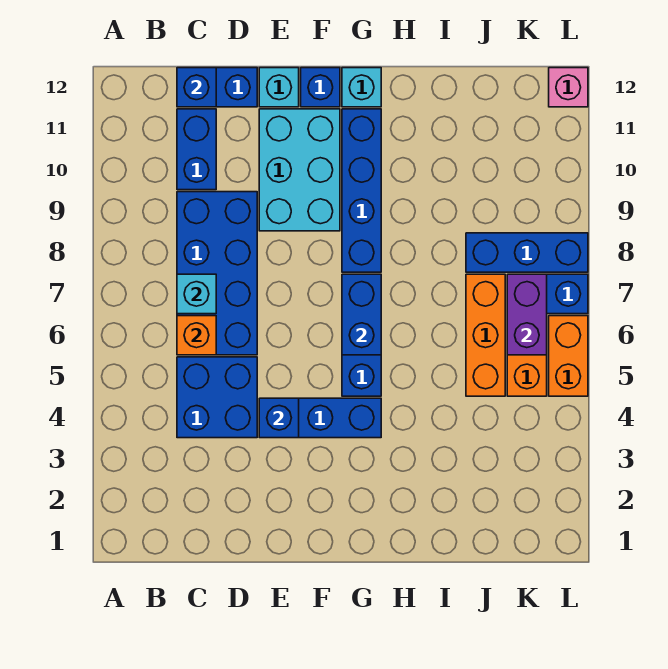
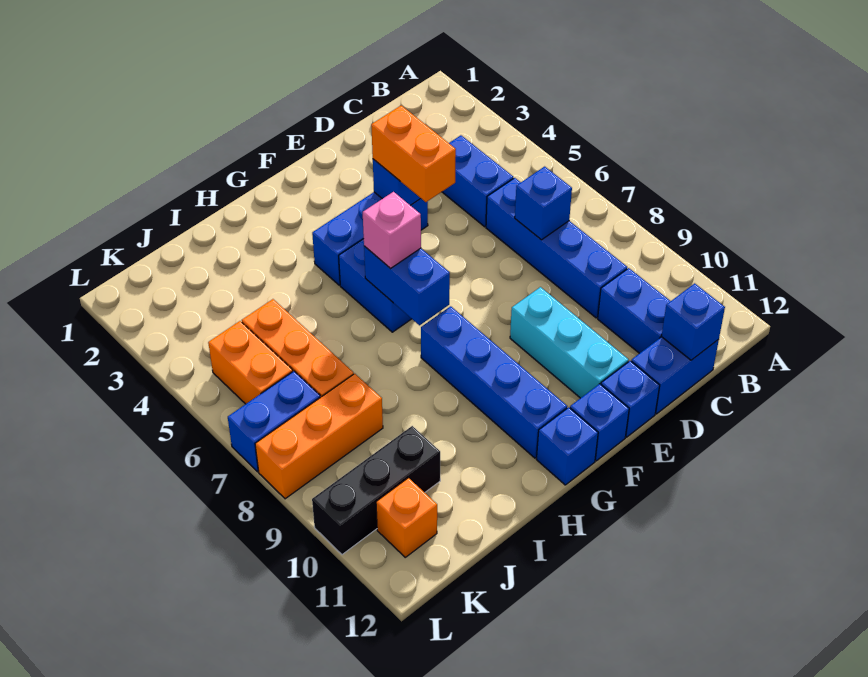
blue brick C4:D5 level 1 -> blue brick C4:C5 level 1
blue brick C6:D9 level 1 -> blue brick C6:C9 level 1
orange brick C6 level 2 -> orange brick K11 level 1
cyan brick C7 level 2 -> blue brick C7 level 2
cyan brick E9:F11 level 1 -> cyan brick E9:E11 level 1
cyan brick E12 level 1 -> blue brick E12 level 1
cyan brick G12 level 1 -> blue brick G12 level 1
blue brick J8:L8 level 1 -> orange brick J8:L8 level 1
none -> black brick J10:L10 level 1
purple brick K6:K7 level 2 -> none
orange brick L5:L6 level 1 -> orange brick E4:E5 level 3
pink brick L12 level 1 -> pink brick G6 level 3

